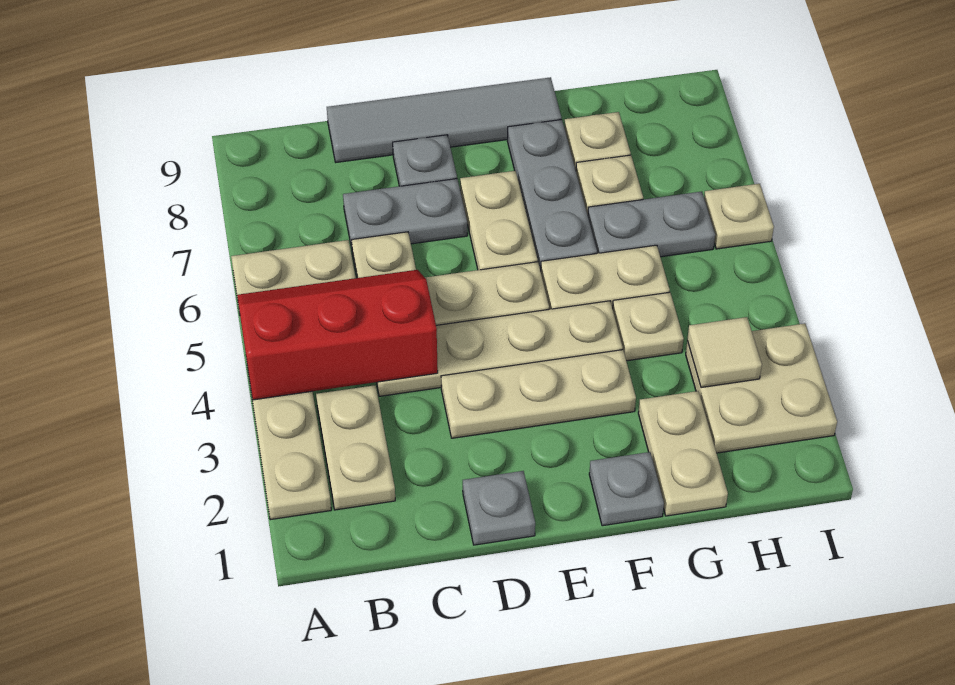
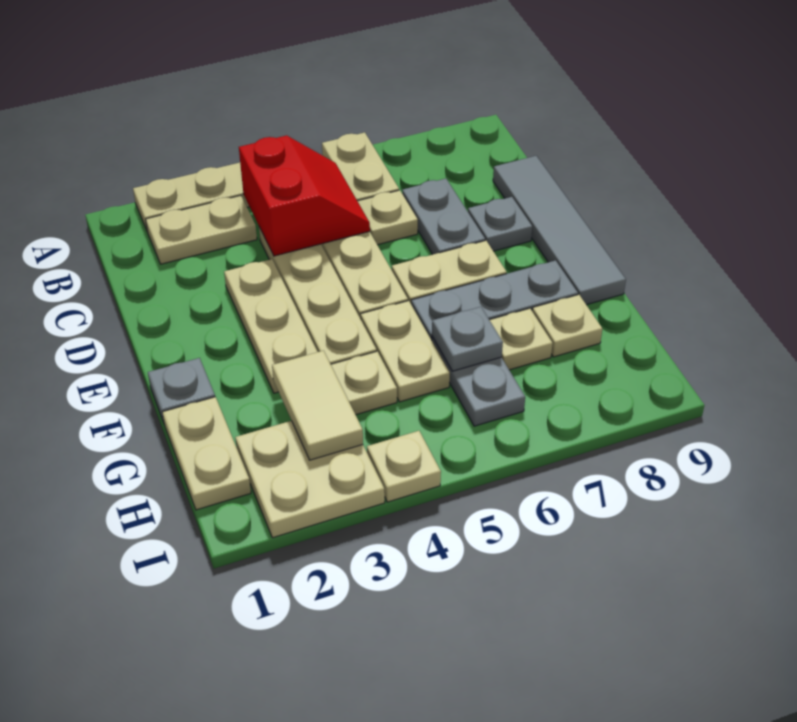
red slope A4:C5 level 2 top 4 -> red slope B4:C5 level 2 top 4
grey plate D1 level 1 -> grey plate G6 level 2
tan plate G1:G2 level 1 -> tan plate G1:H1 level 1
tan tile H3 level 2 -> tan tile G3:H3 level 2
tan plate I6 level 1 -> tan plate I4 level 1

